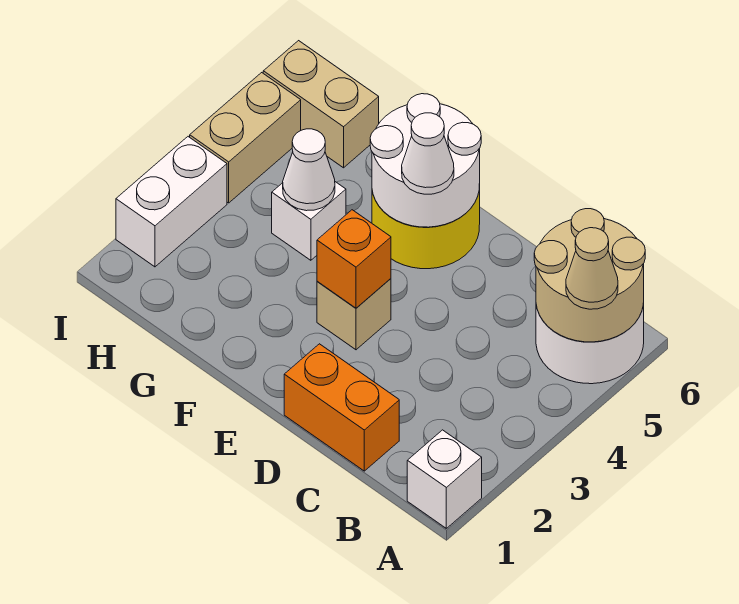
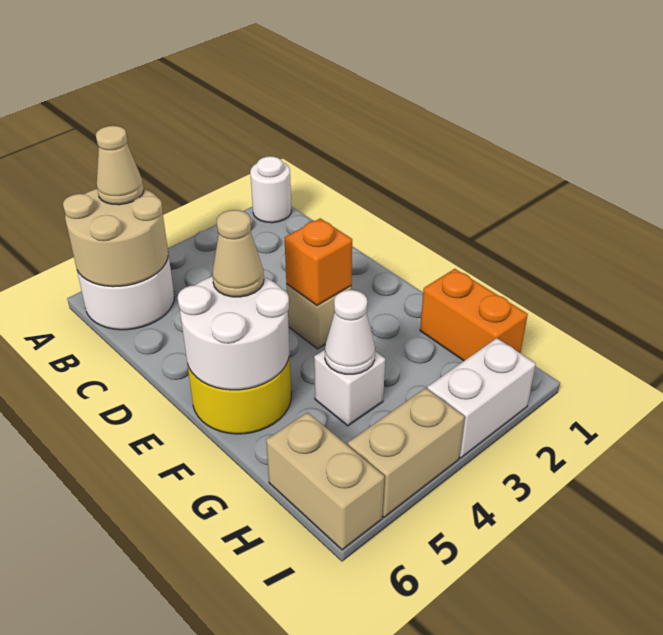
white brick A1 level 1 -> white round brick A1 level 1
orange brick C1:D1 level 1 -> orange brick G1:H1 level 1
white cone E5 level 3 -> tan cone E5 level 3

